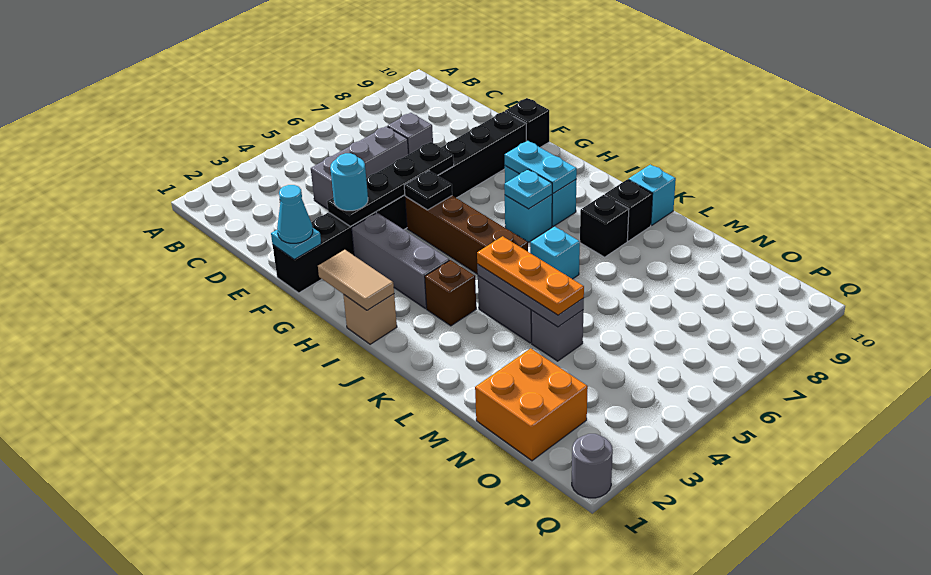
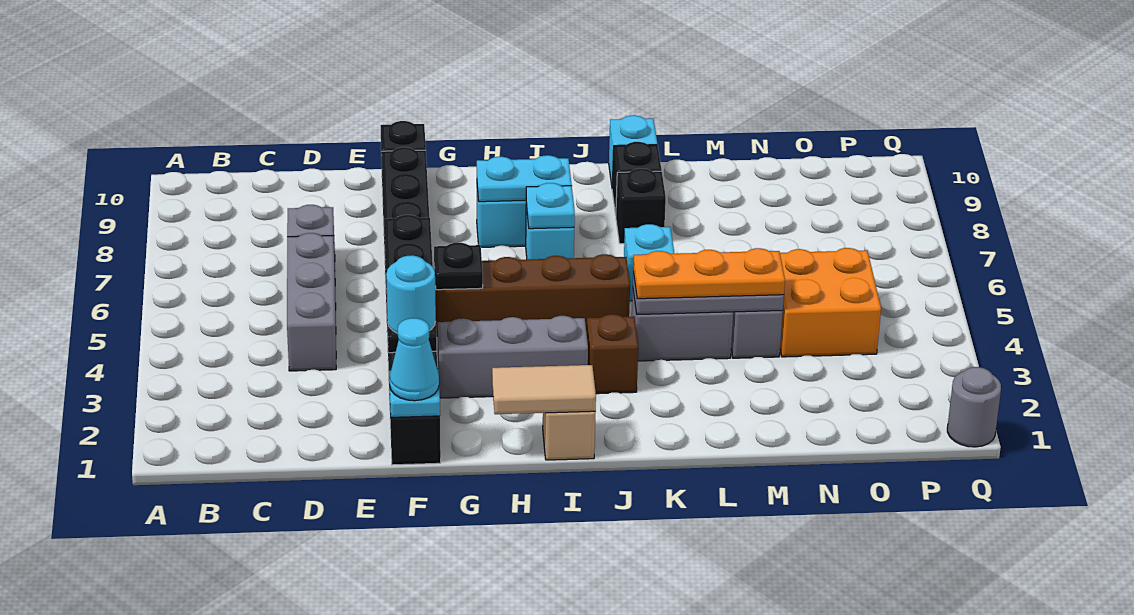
orange brick N1:O2 level 1 -> orange brick N4:O5 level 1

